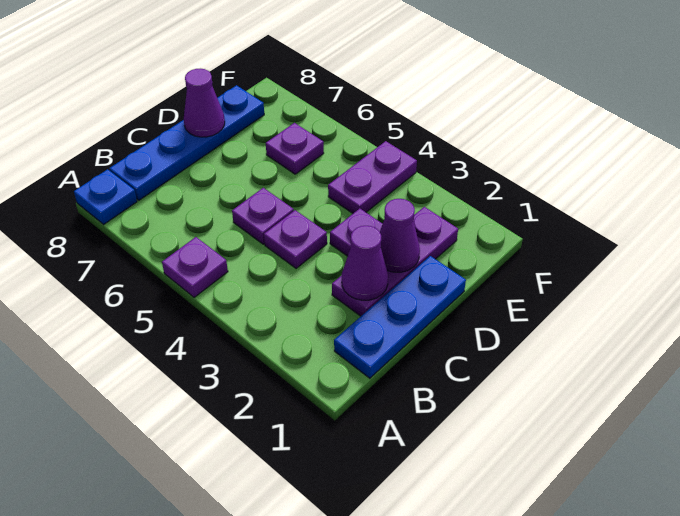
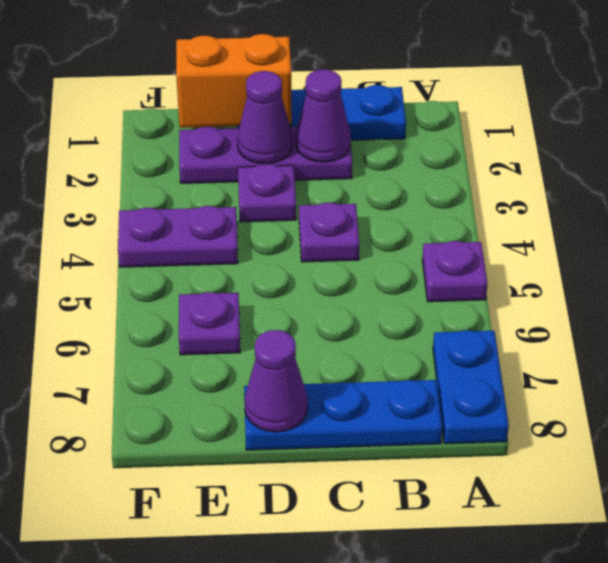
blue plate A8 level 1 -> blue plate A7:A8 level 1
blue plate B8:E8 level 1 -> blue plate B8:D8 level 1
purple plate C5 level 1 -> none
none -> orange brick D1:E1 level 2

